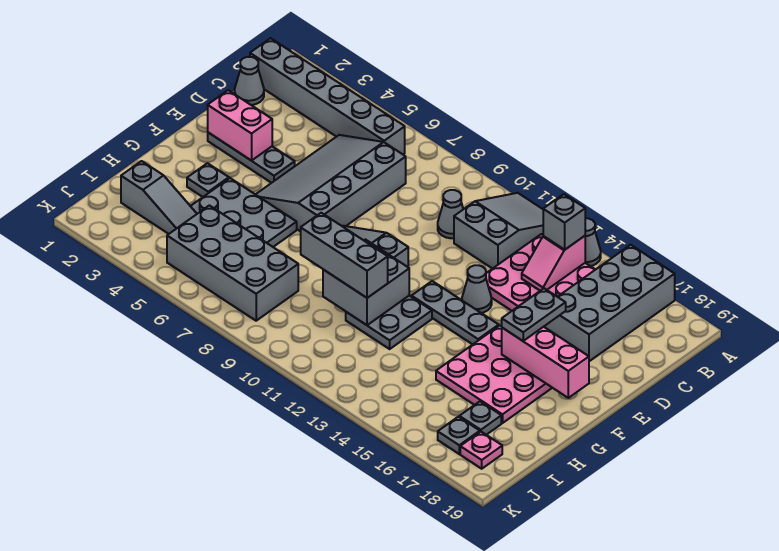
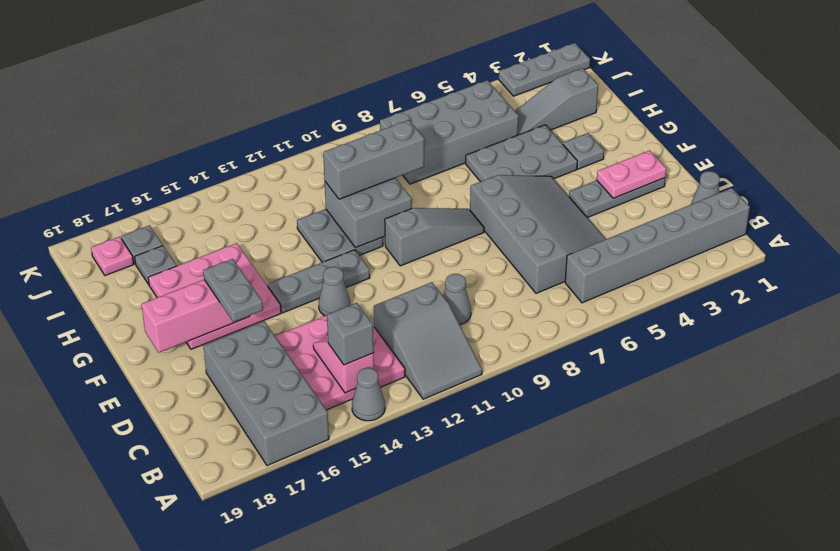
pink brick E2:E3 level 2 -> pink plate E2:E3 level 2
none -> grey plate K1:K3 level 1

